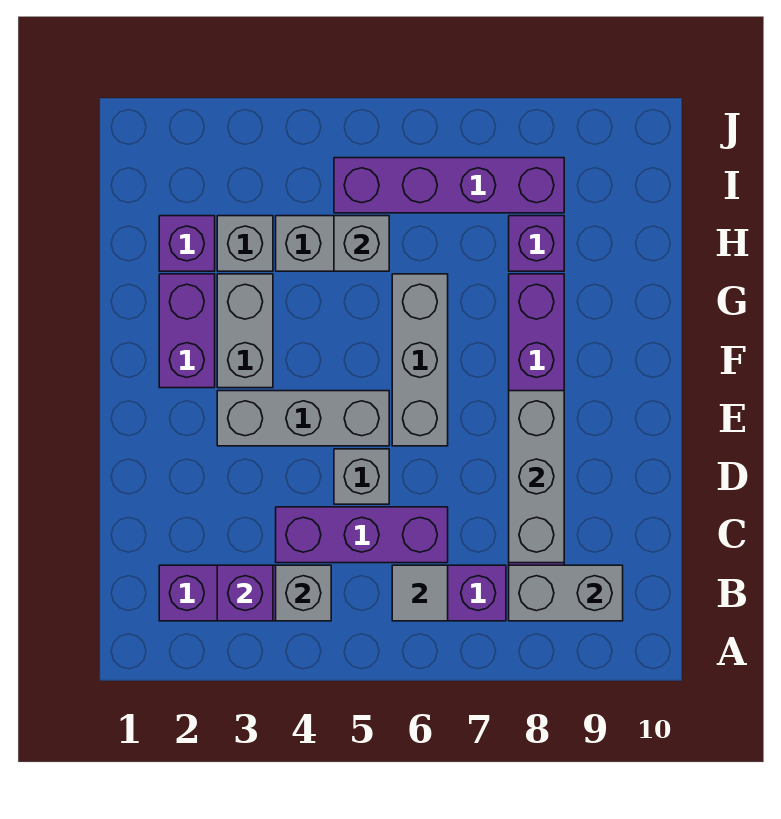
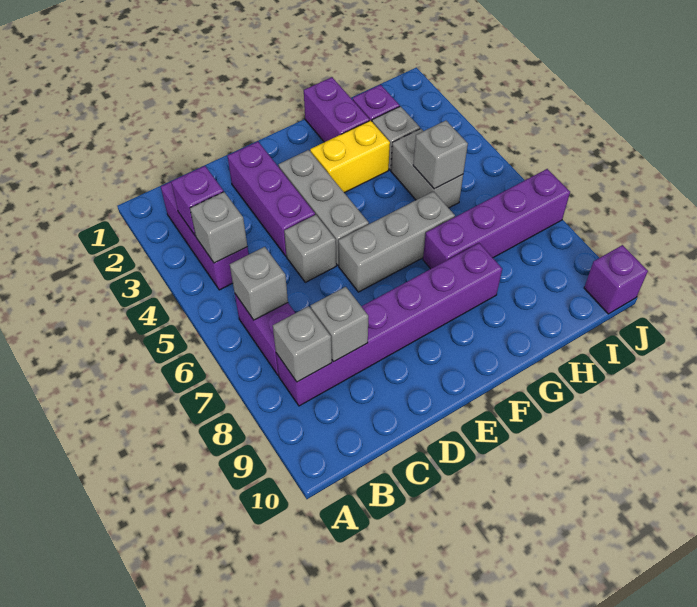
grey tile B6 level 2 -> grey brick B6 level 2
grey brick B8:B9 level 2 -> grey brick B8 level 2
purple brick C4:C6 level 1 -> purple brick D2:D4 level 1
grey brick C8:E8 level 2 -> grey brick C8 level 2
purple brick F2:G2 level 1 -> purple brick G1:G2 level 1
grey brick F3:G3 level 1 -> yellow brick F3:G3 level 1
purple brick H8 level 1 -> purple brick J10 level 1
purple brick I5:I8 level 1 -> purple brick G7:J7 level 1

